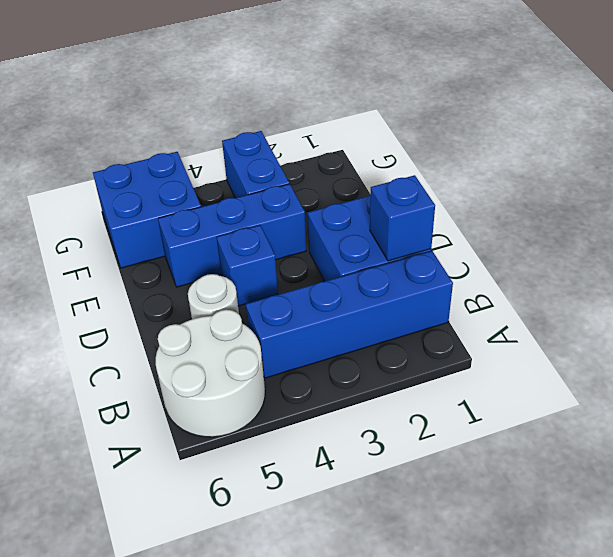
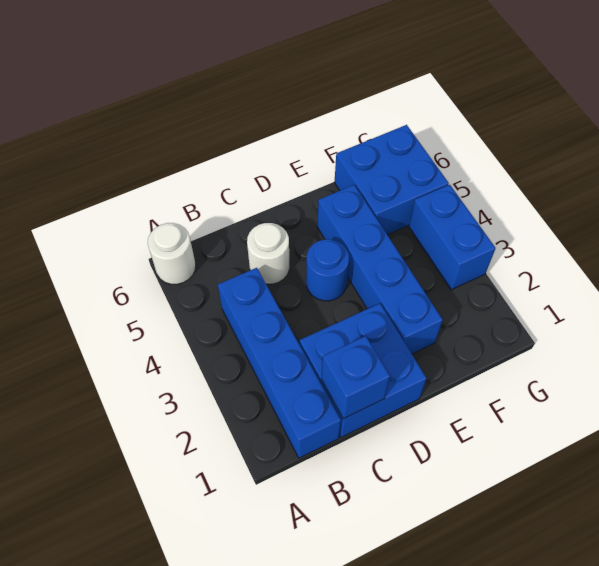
white round brick A5:B6 level 1 -> white round brick A6 level 1
blue brick D4 level 1 -> blue round brick D4 level 1
blue brick E3:E5 level 1 -> blue brick E2:E5 level 1
blue brick F3:G3 level 1 -> blue brick G3:G4 level 1

